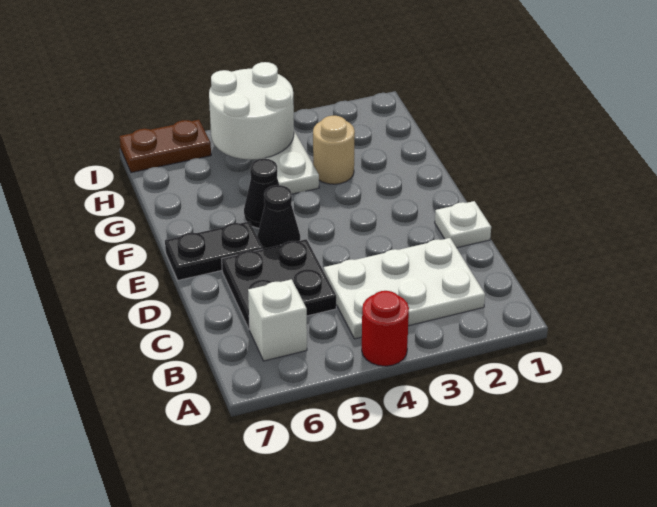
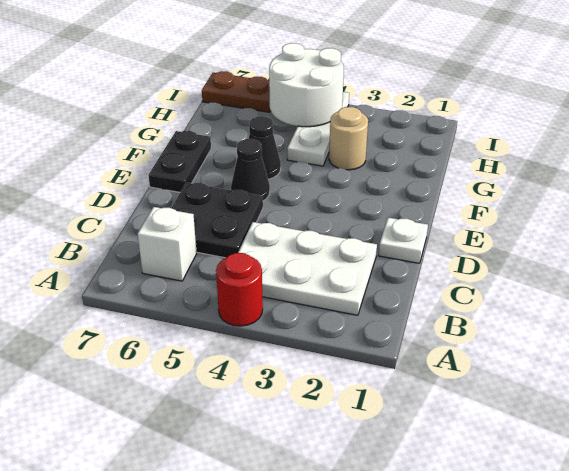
black plate E6:E7 level 1 -> black plate E7:F7 level 1

